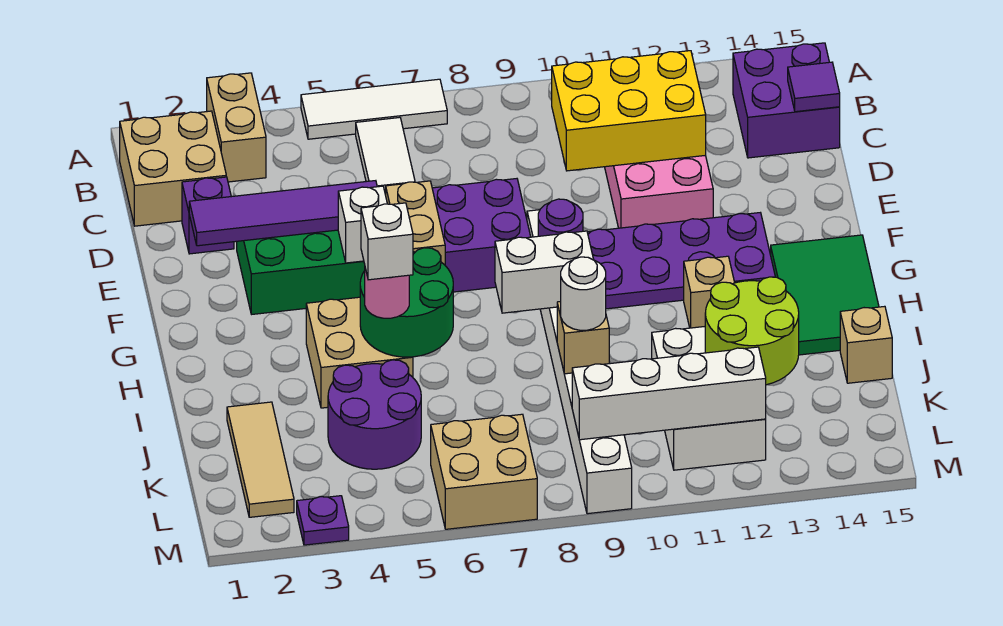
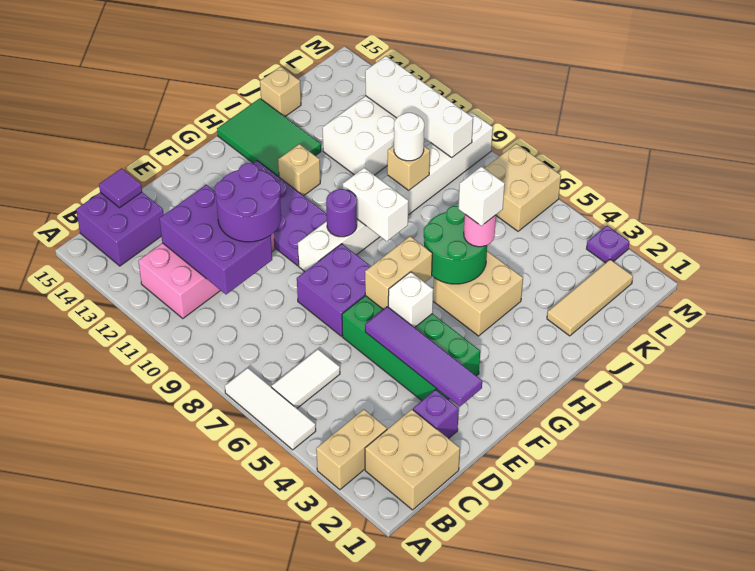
yellow brick C10:D12 level 2 -> purple brick C10:D12 level 2
green tile G14:I15 level 1 -> green tile H13:I15 level 1
purple round brick J4:K5 level 1 -> purple round brick D10:E11 level 3
lime round brick J12:K13 level 2 -> none

